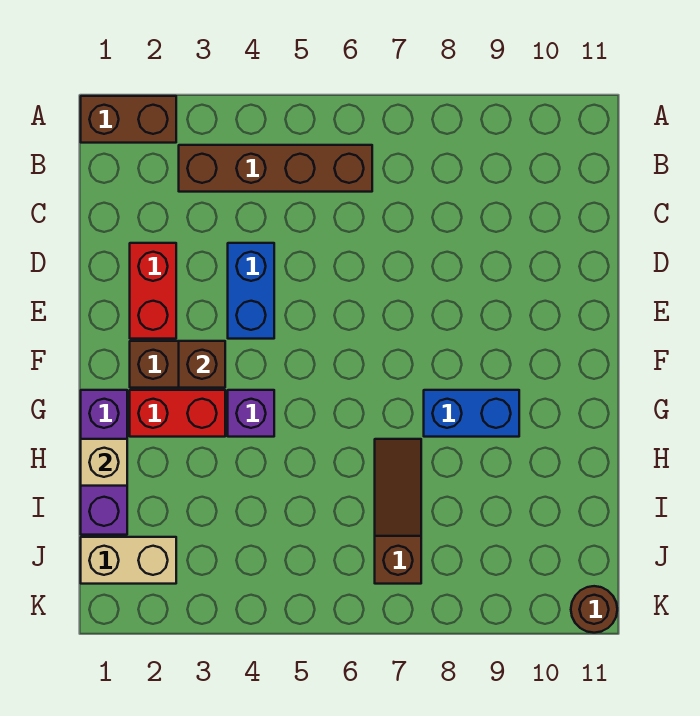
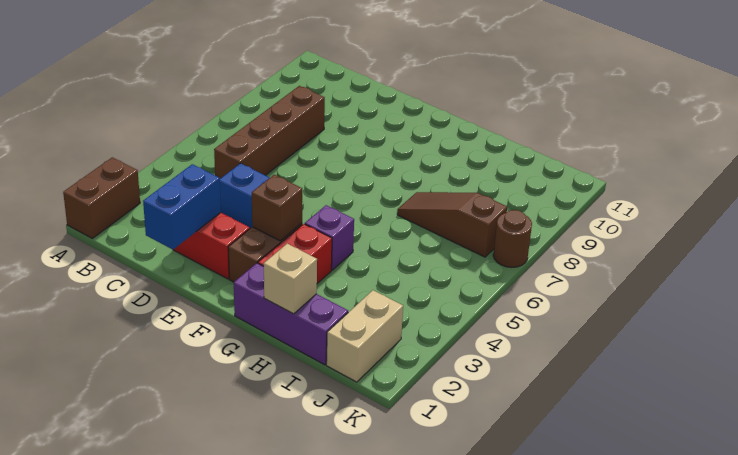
brown brick B3:B6 level 1 -> brown brick C5:C8 level 1
blue brick G8:G9 level 1 -> blue brick D1:D2 level 2
brown round brick K11 level 1 -> brown round brick K7 level 1

